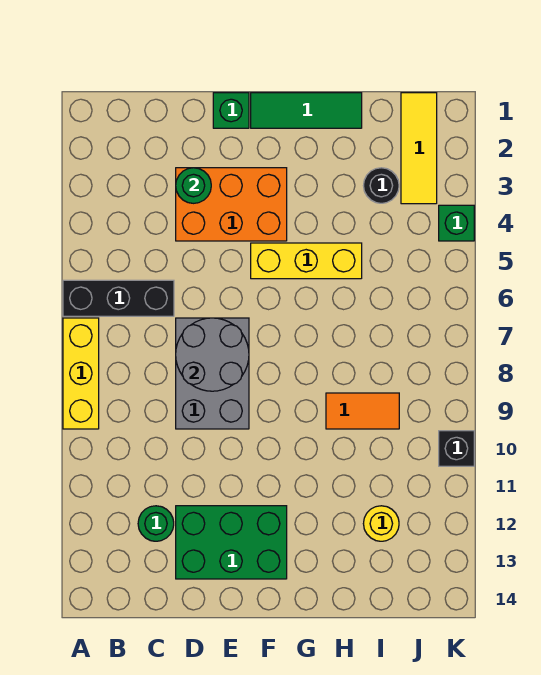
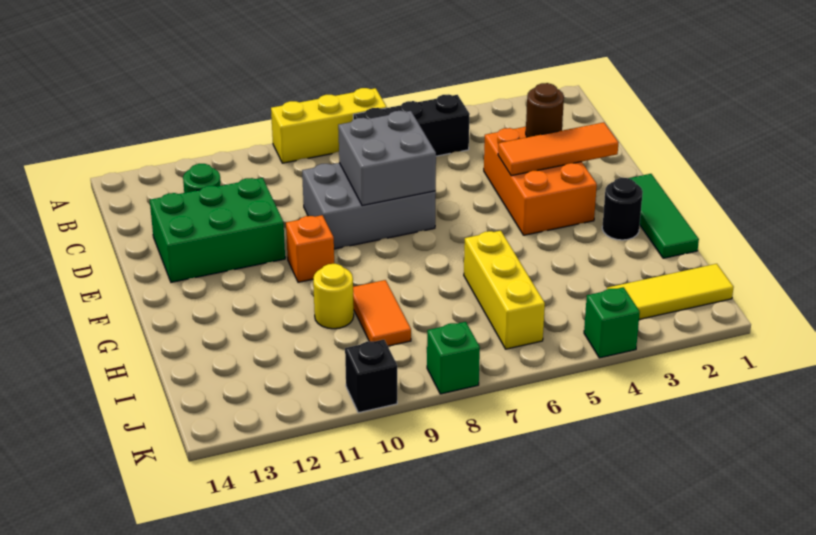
black brick A6:C6 level 1 -> black brick B5:B7 level 1
green round brick D3 level 2 -> brown round brick D3 level 2
grey round brick D7:E8 level 2 -> grey brick D7:E8 level 2
green brick D12:F13 level 1 -> green brick D11:E13 level 1
green brick E1 level 1 -> green brick K8 level 1
none -> orange tile E2:E4 level 2
yellow brick F5:H5 level 1 -> yellow brick H6:J6 level 1
none -> orange brick F10 level 1
black round brick I3 level 1 -> black round brick G2 level 1
yellow round brick I12 level 1 -> yellow round brick H10 level 1

